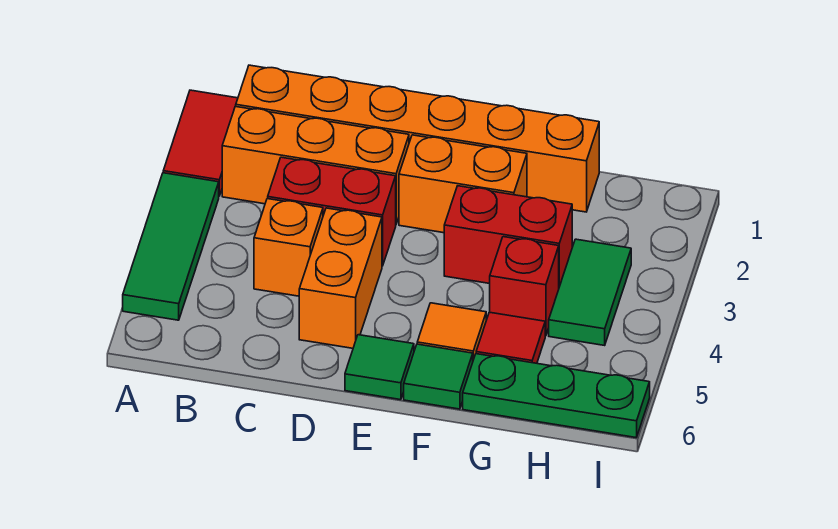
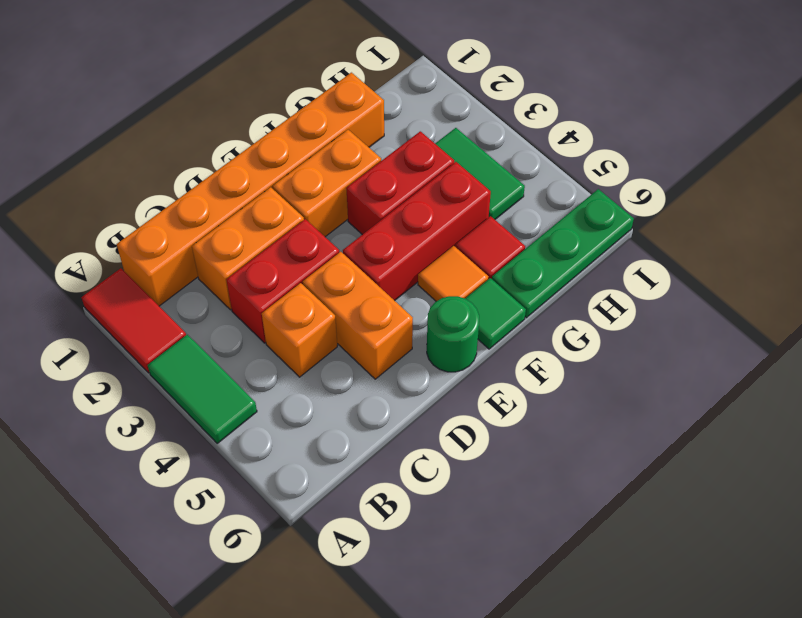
green tile A3:A5 level 1 -> green tile A3:A4 level 1
orange brick B2:D2 level 1 -> orange brick C2:D2 level 1
green tile E6 level 1 -> green round brick E6 level 1
red brick G4 level 1 -> red brick E4:G4 level 1

